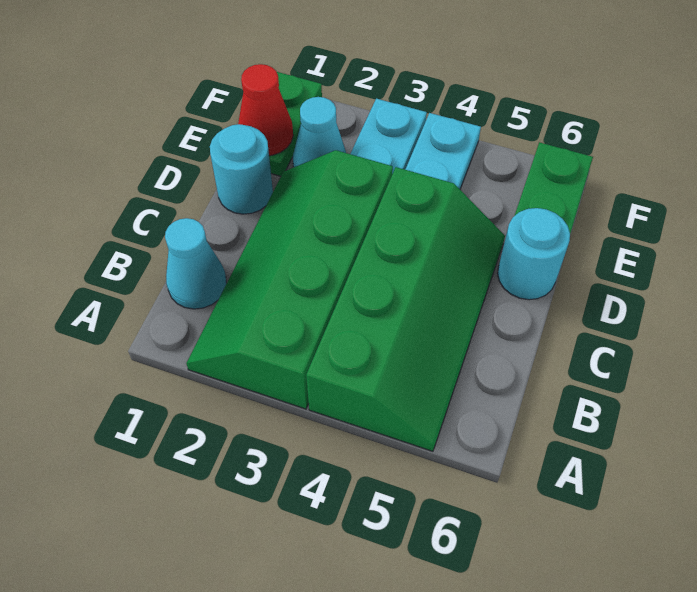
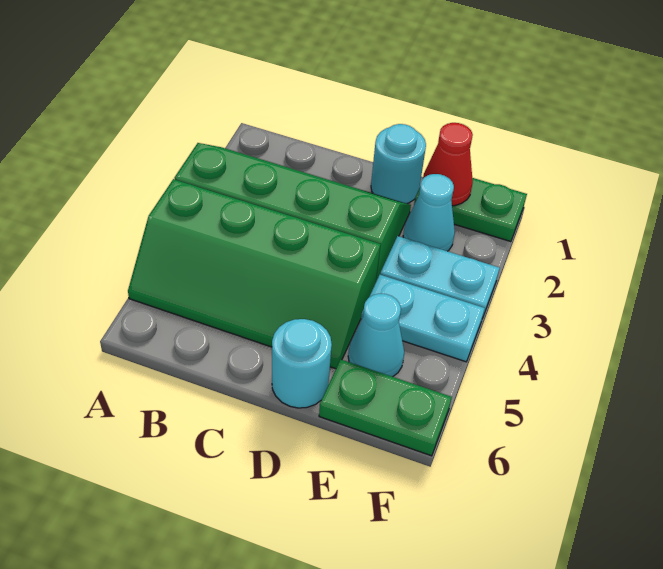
cyan cone B1 level 1 -> cyan cone E5 level 1

